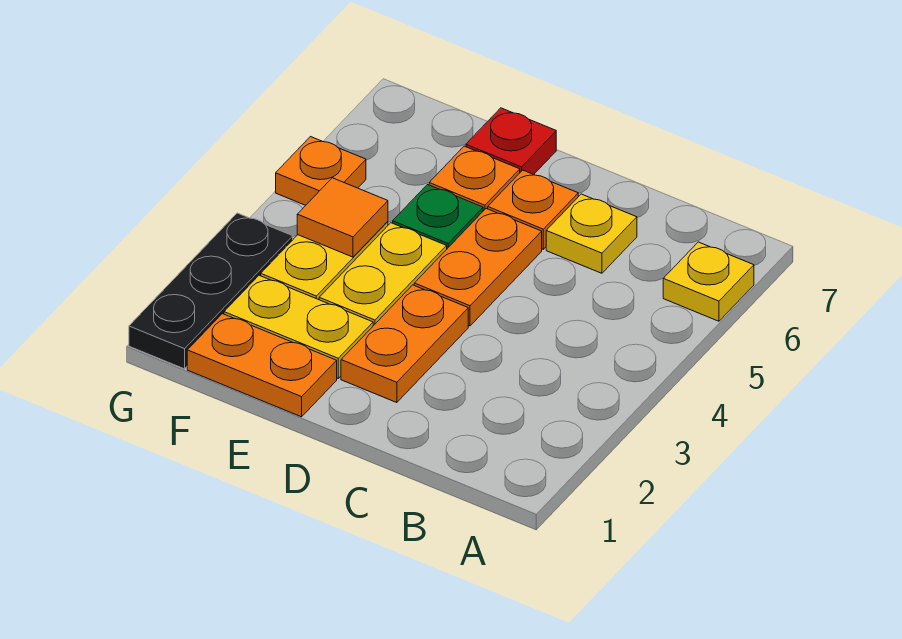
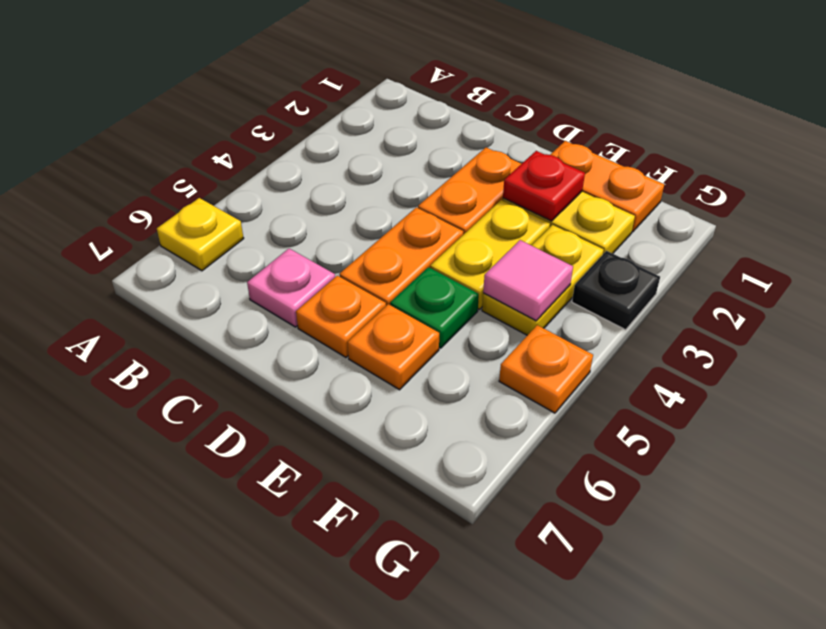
yellow plate C6 level 1 -> pink plate C6 level 1
red plate E7 level 1 -> red plate E2 level 2
orange tile F4 level 2 -> pink tile F4 level 2
black plate G1:G3 level 1 -> black plate G3 level 1

